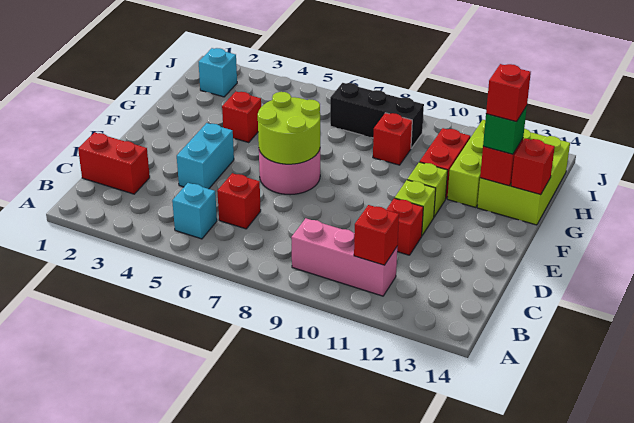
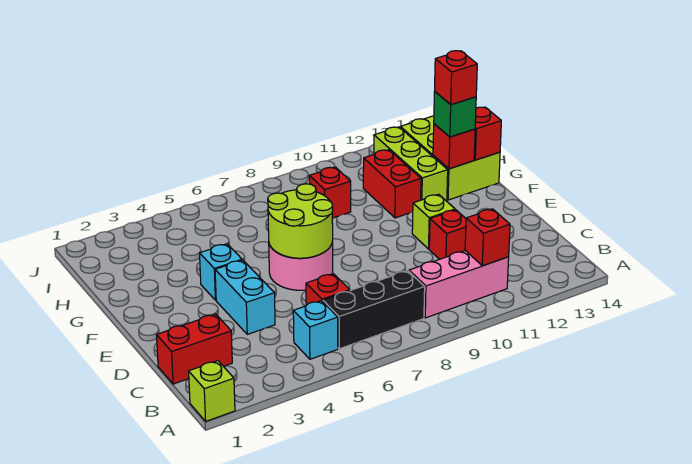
lime brick F11 level 1 -> lime brick A1 level 1
red brick G4 level 1 -> none
cyan brick I2 level 1 -> cyan brick F4 level 1
black brick I7:I9 level 1 -> black brick B6:B8 level 1

